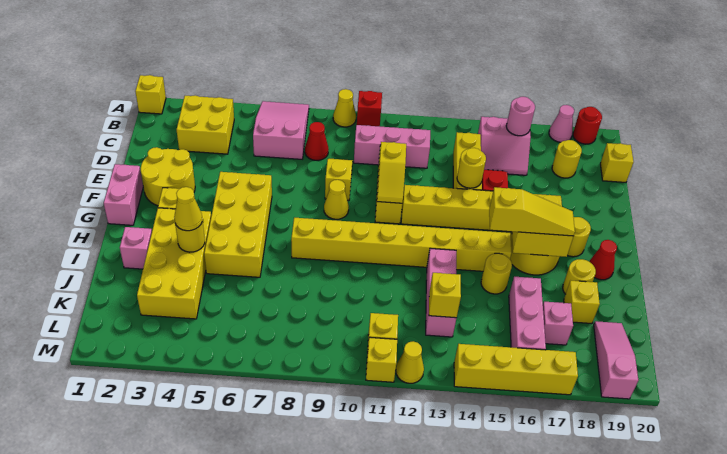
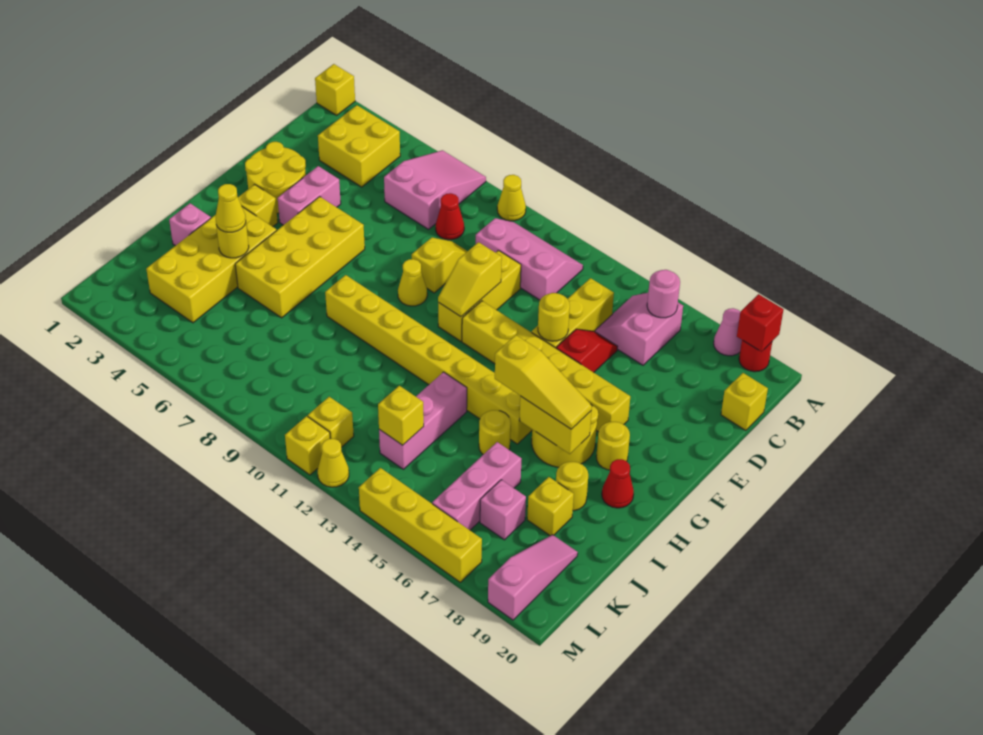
red brick A10 level 1 -> red brick A19 level 2
pink slope B15:C16 level 1 top B -> pink slope B15:C16 level 1 top 16
yellow round brick C18 level 1 -> none
pink brick F1:G1 level 1 -> pink brick E4:F4 level 1

